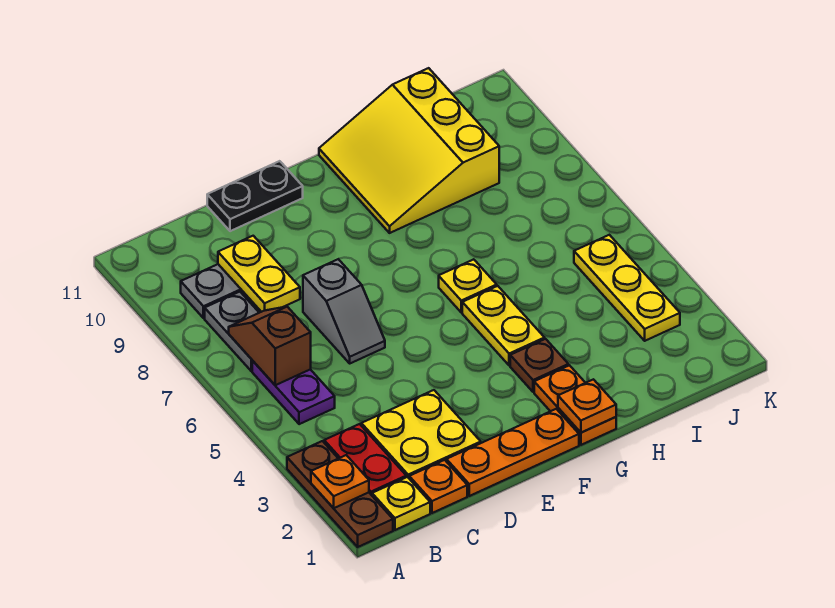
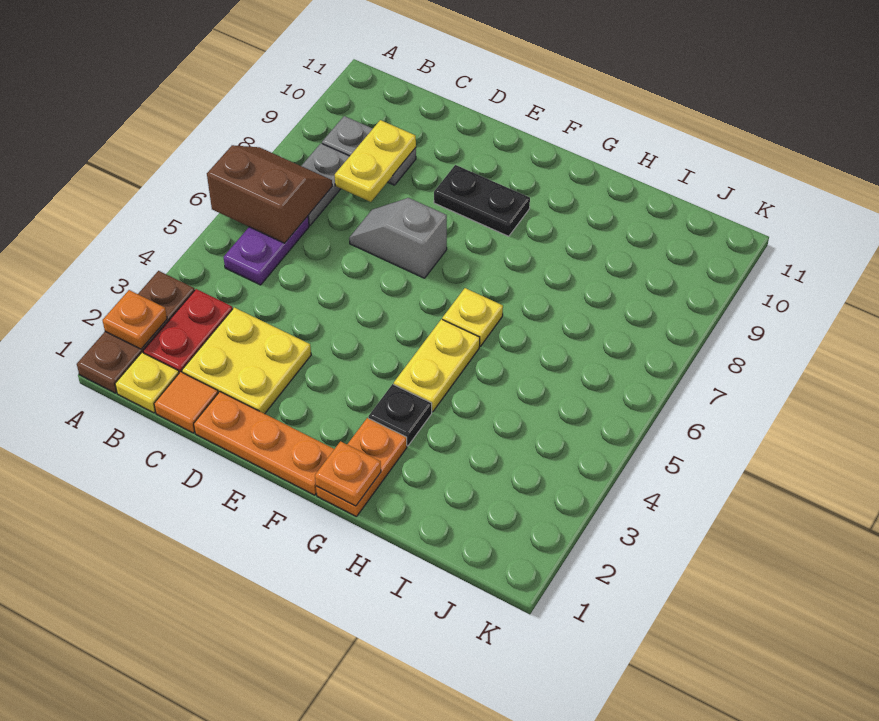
brown slope B6:B7 level 2 top 6 -> brown slope A6:B7 level 2 top 6
orange plate C1 level 1 -> orange tile C1 level 1
grey slope D6:D7 level 1 top 7 -> grey slope D7:E7 level 1 top E
black plate D11:E11 level 1 -> black plate E9:F9 level 1
brown plate G3 level 1 -> black plate G3 level 1
yellow slope G9:I11 level 1 top I -> none
yellow plate J3:J5 level 1 -> none

